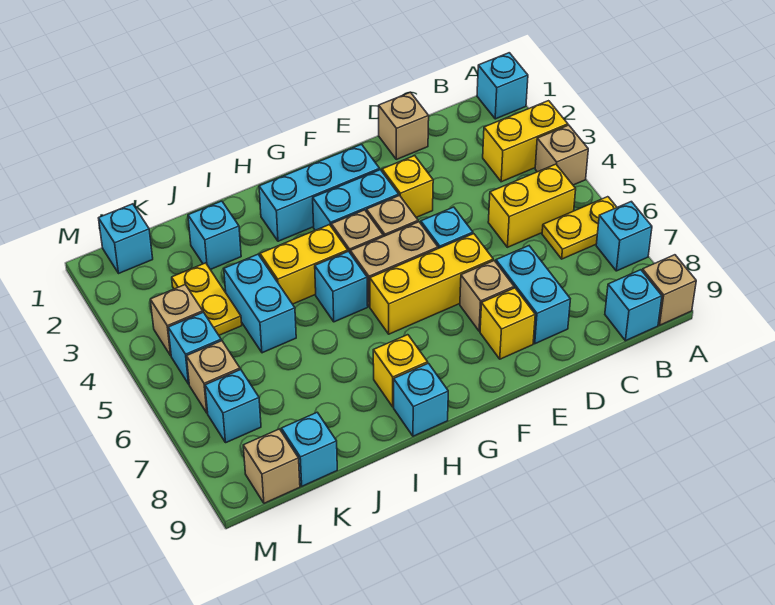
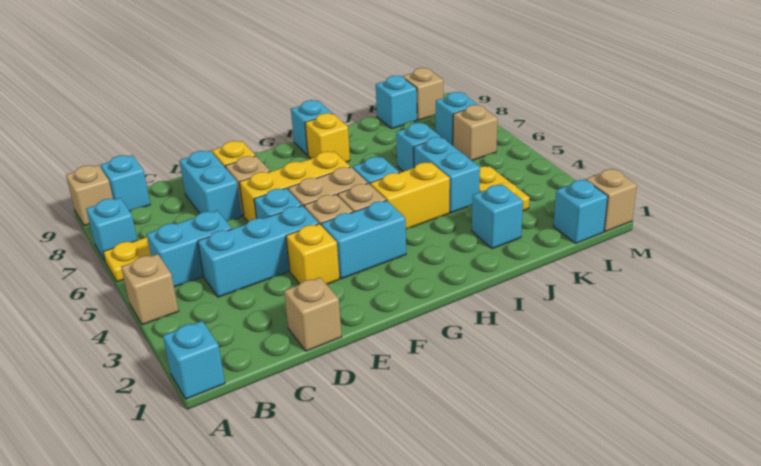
yellow brick A3:B3 level 1 -> none
yellow brick B5:C5 level 1 -> cyan brick B5:C5 level 1
cyan brick F2:H2 level 1 -> cyan brick C4:E4 level 1
tan brick L4 level 1 -> tan brick M1 level 1
cyan brick L5 level 1 -> cyan brick J6 level 1

